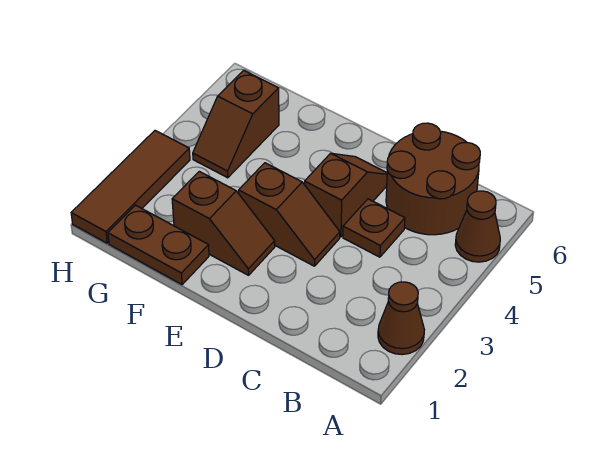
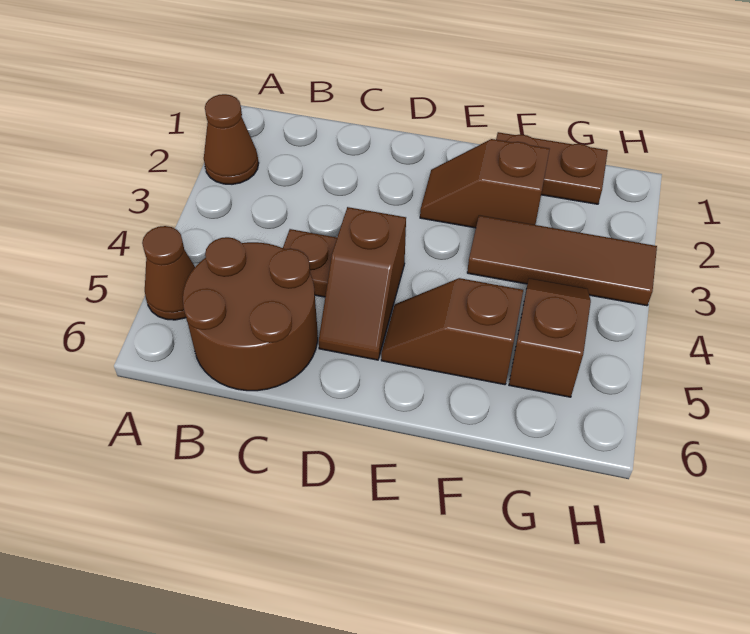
brown slope D3:E3 level 1 top E -> brown slope E5:F5 level 1 top F
brown tile H1:H3 level 1 -> brown tile F3:H3 level 1

